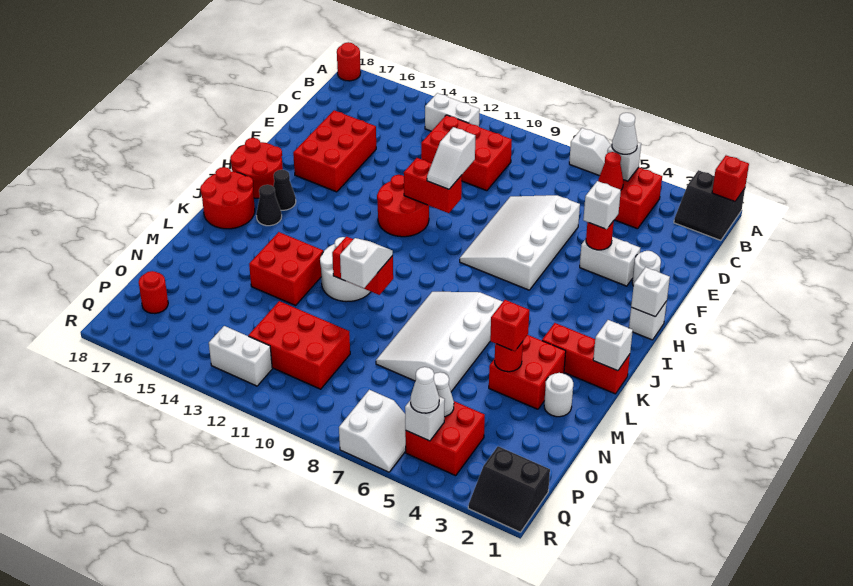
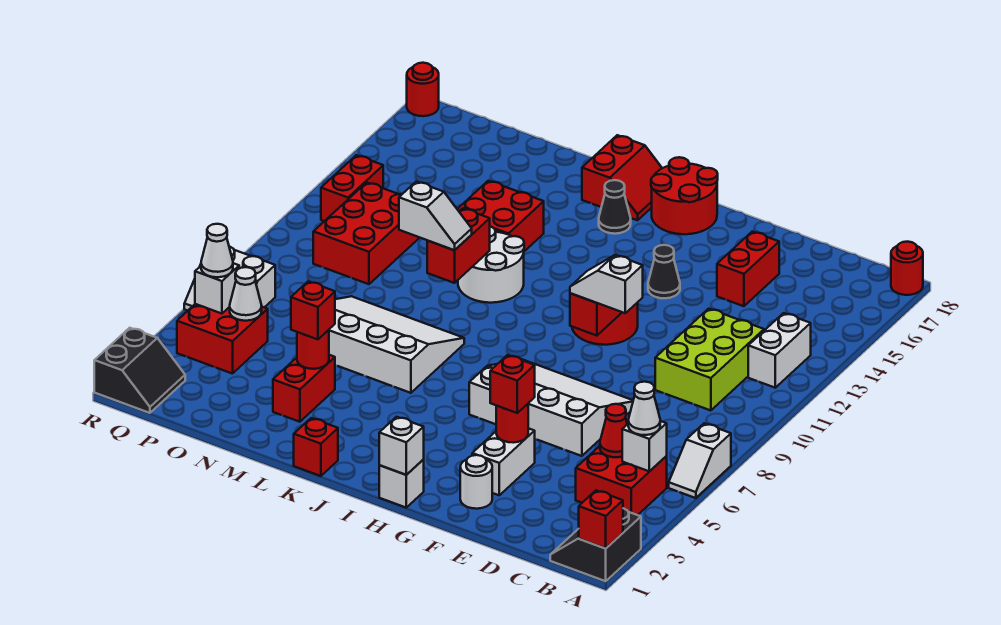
red brick C10:D12 level 1 -> lime brick C10:D12 level 1
red brick E15:G16 level 1 -> red brick E15:E16 level 1
white brick F4 level 3 -> red brick F4 level 3
black cone I16 level 1 -> black cone G14 level 1
red round brick J17:K18 level 1 -> red slope J17:K18 level 1 top K
red brick K1:K3 level 1 -> red brick K1 level 1
white brick K1 level 2 -> none
red brick L3:M4 level 1 -> red brick M3:M4 level 1
white round brick M2 level 1 -> none
red round brick P17 level 1 -> red round brick R18 level 1
black slope Q1:R2 level 1 top Q -> black slope Q1:R2 level 1 top R
white brick Q12:Q13 level 1 -> red brick Q12:Q13 level 1

